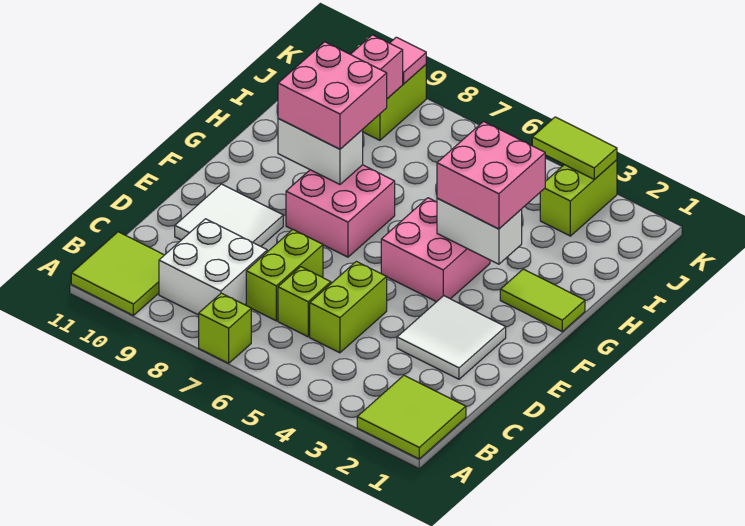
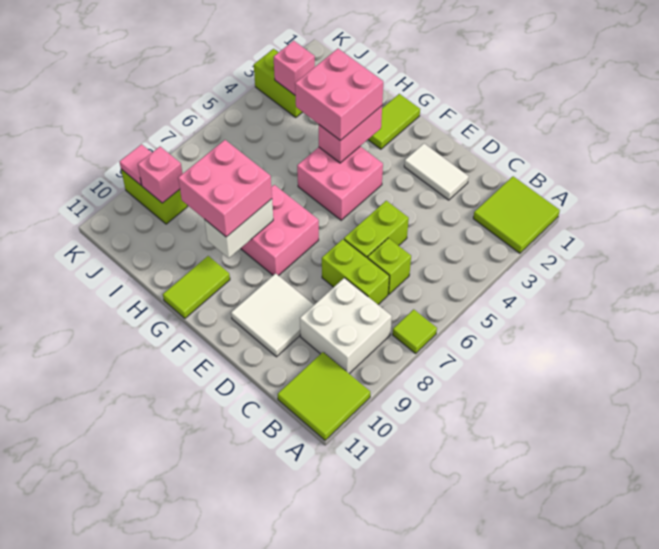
lime brick A7 level 1 -> lime tile A7 level 1
lime brick C5:D5 level 1 -> lime brick D5:D6 level 1
white tile D2:E3 level 1 -> white tile D2:E2 level 1
white brick G3:G4 level 2 -> pink brick G3:G4 level 2
none -> pink brick J3 level 2
lime tile K3:K4 level 2 -> lime tile G10:G11 level 1

